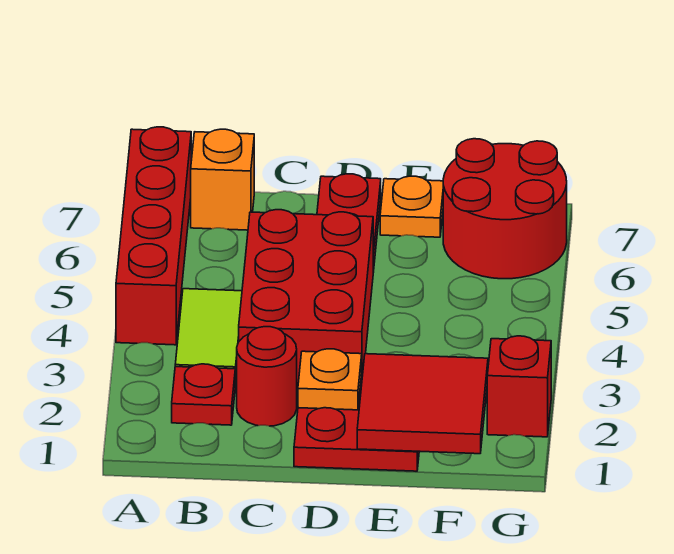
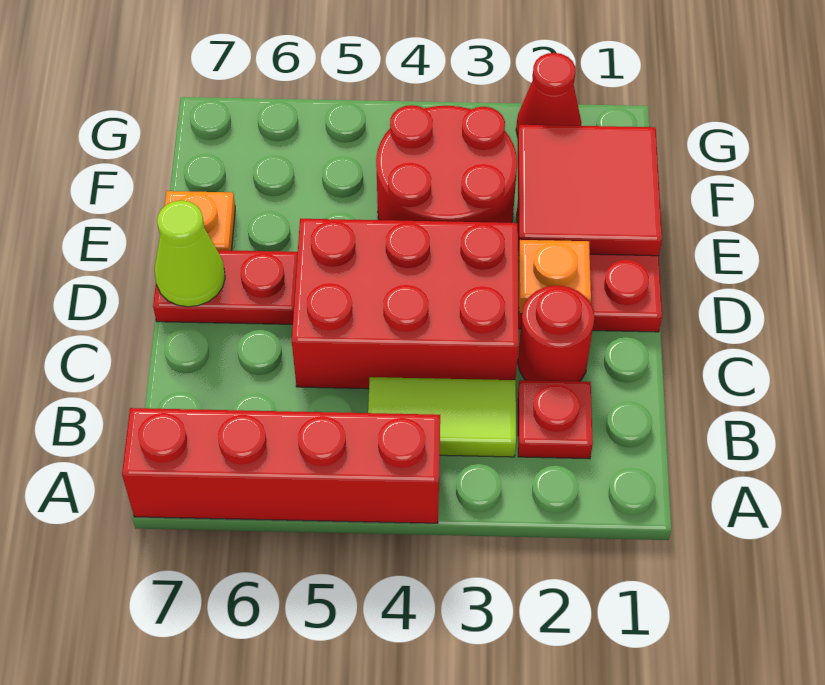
orange brick B7 level 1 -> none
none -> lime cone D7 level 2
red round brick F6:G7 level 1 -> red round brick E3:F4 level 1
red brick G2 level 1 -> red cone G2 level 1

